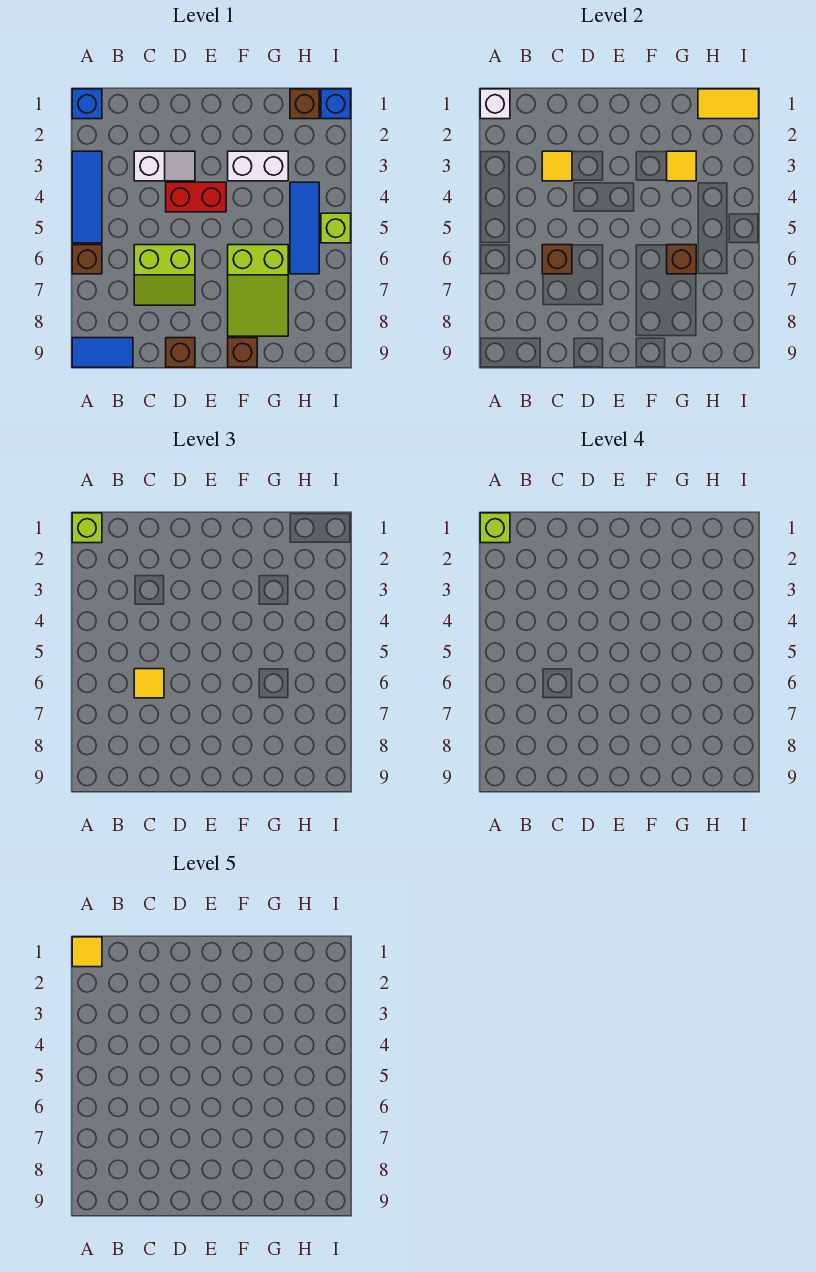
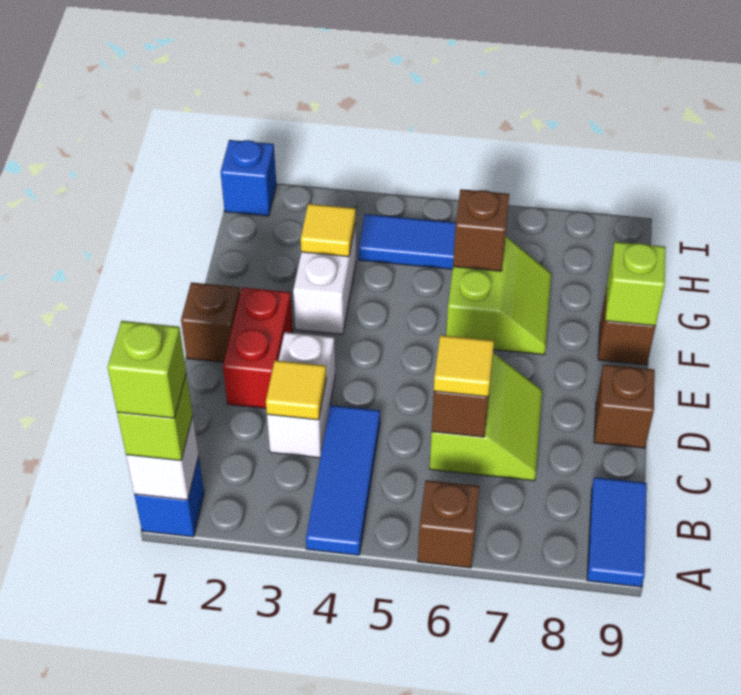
yellow tile A1 level 5 -> none
blue tile A3:A5 level 1 -> blue tile A4:C4 level 1
white slope C3:D3 level 1 top C -> white brick C3:D3 level 1
red brick D4:E4 level 1 -> red brick D2:E2 level 1
lime slope F6:G8 level 1 top 6 -> lime slope F6:G7 level 1 top 6
brown brick H1 level 1 -> brown brick E1 level 1
yellow tile H1:I1 level 2 -> none
lime brick I5 level 1 -> lime brick F9 level 2

